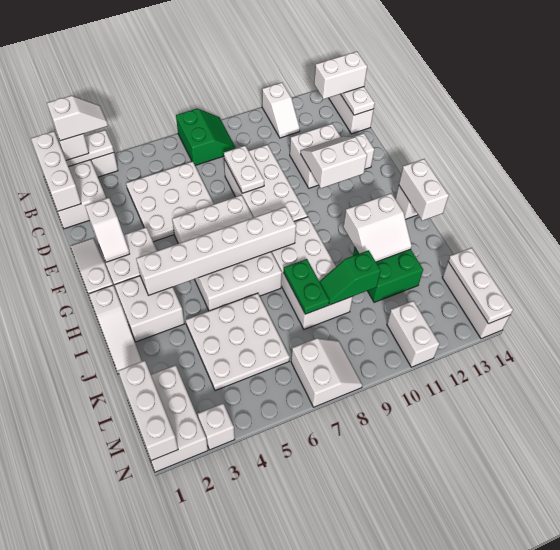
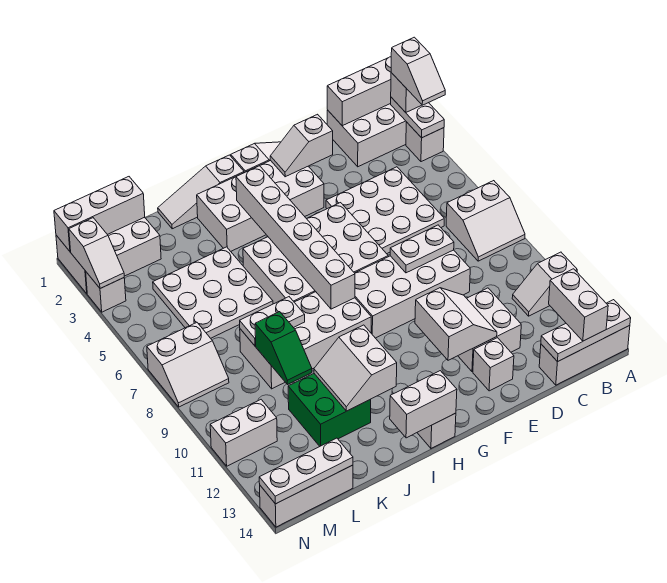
green slope A7:B8 level 1 top 7 -> white slope A7:B8 level 1 top 7
green plate J8:K8 level 2 -> white plate J8:K8 level 2
green slope K9:K10 level 2 top 10 -> green slope K9:K10 level 2 top 9
none -> white slope N2:N3 level 2 top 2

